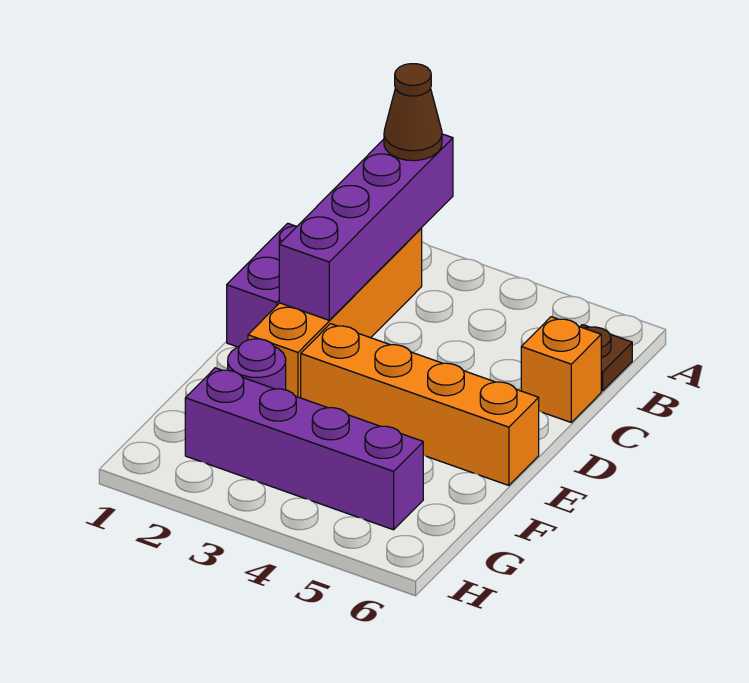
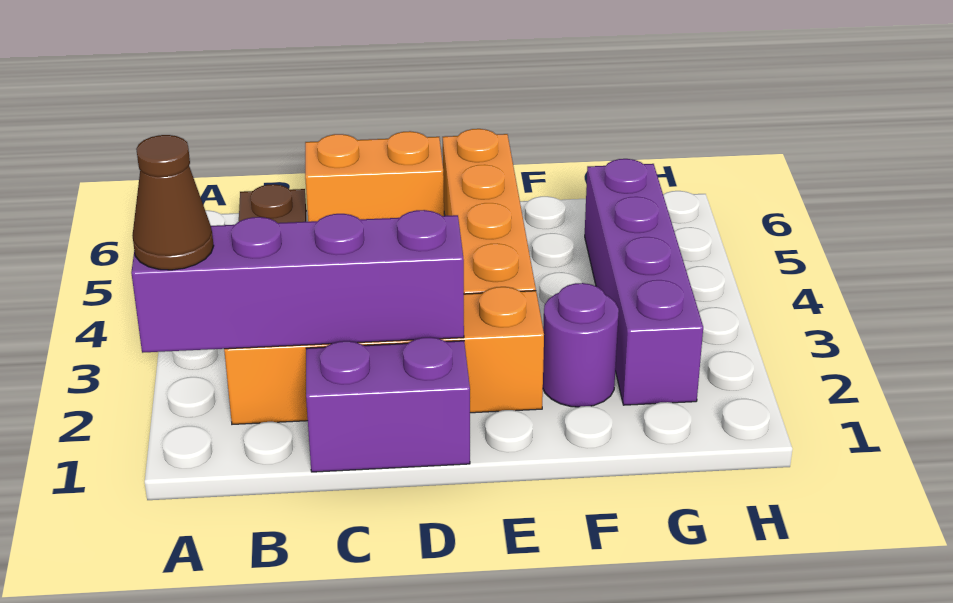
orange brick C6 level 1 -> orange brick C6:D6 level 1

